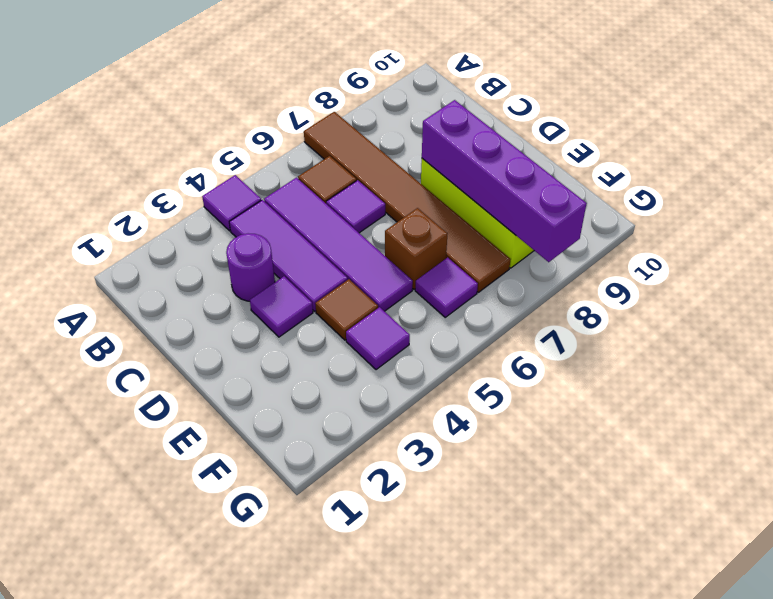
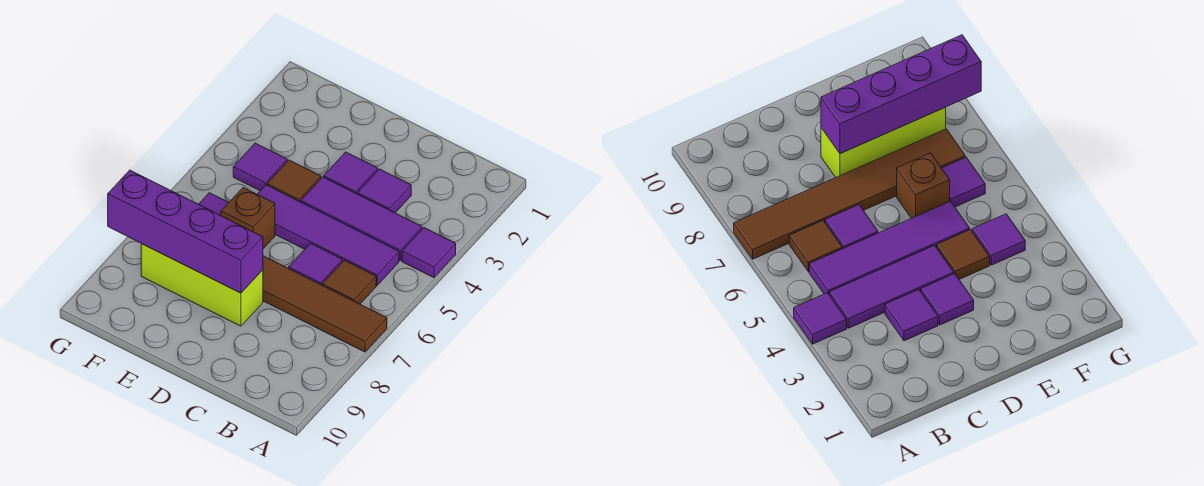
purple round brick C3 level 1 -> purple tile C3 level 1

